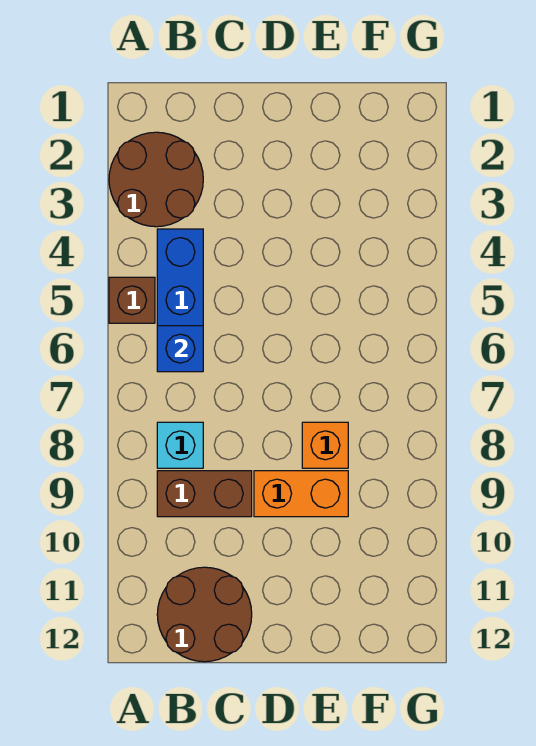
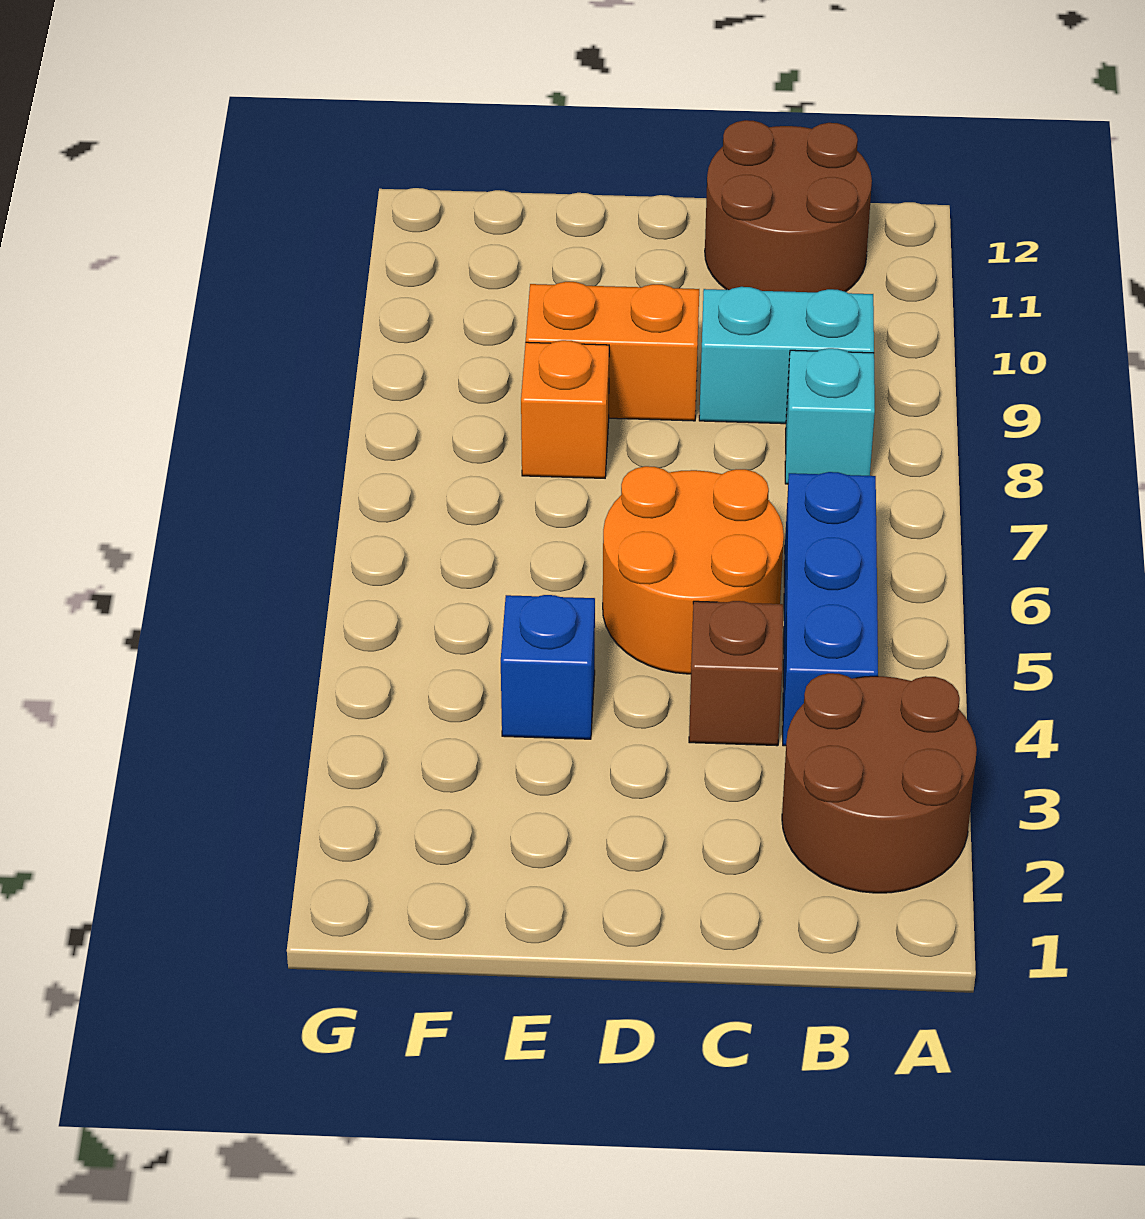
brown brick A5 level 1 -> brown brick C4 level 1
blue brick B6 level 2 -> blue brick E4 level 1
brown brick B9:C9 level 1 -> cyan brick B9:C9 level 1
none -> orange round brick C5:D6 level 1

